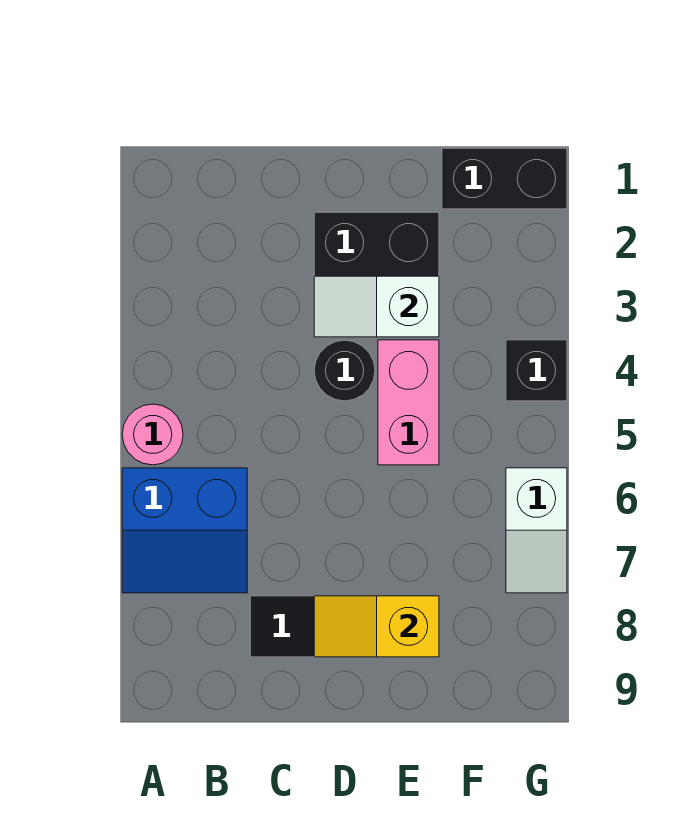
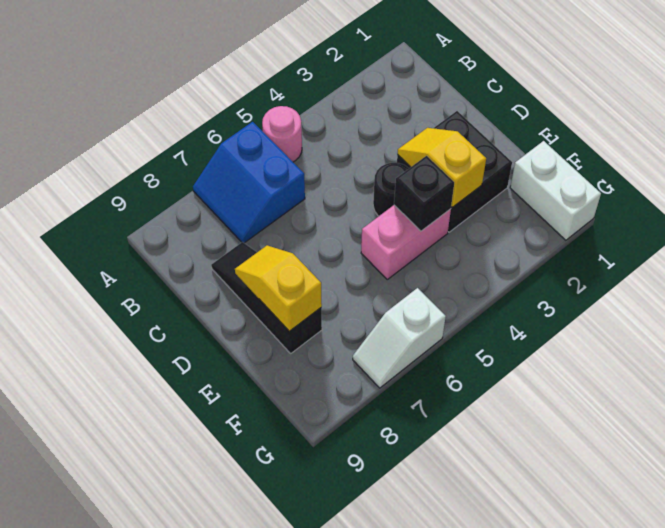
white slope D3:E3 level 2 top E -> yellow slope D3:E3 level 2 top E
black brick F1:G1 level 1 -> white brick F1:G1 level 1
black brick G4 level 1 -> black brick E4 level 2

